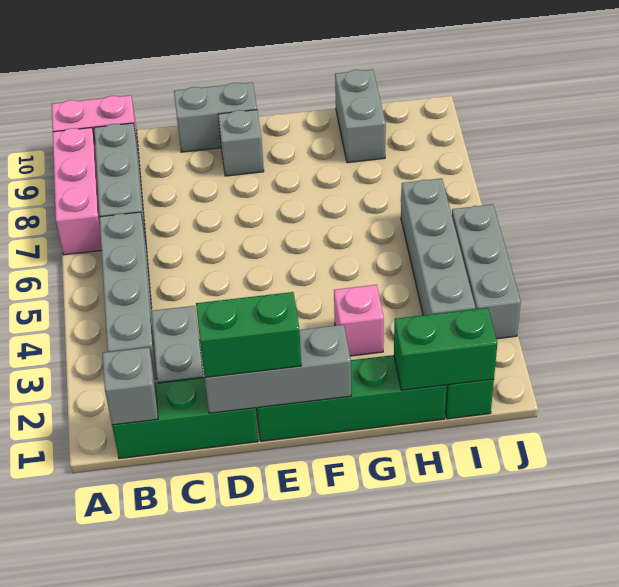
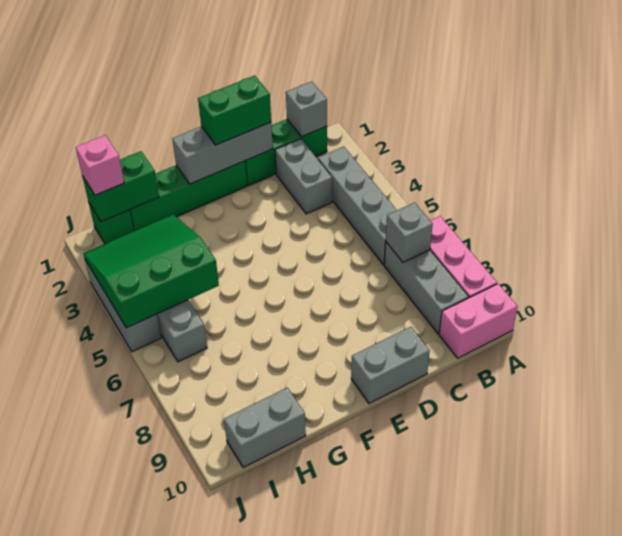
grey brick E9 level 1 -> grey brick B7 level 2
pink brick G3 level 1 -> pink brick I1 level 3
none -> green slope H3:J5 level 2 top 5
grey brick H9:H10 level 1 -> grey brick H10:I10 level 1

